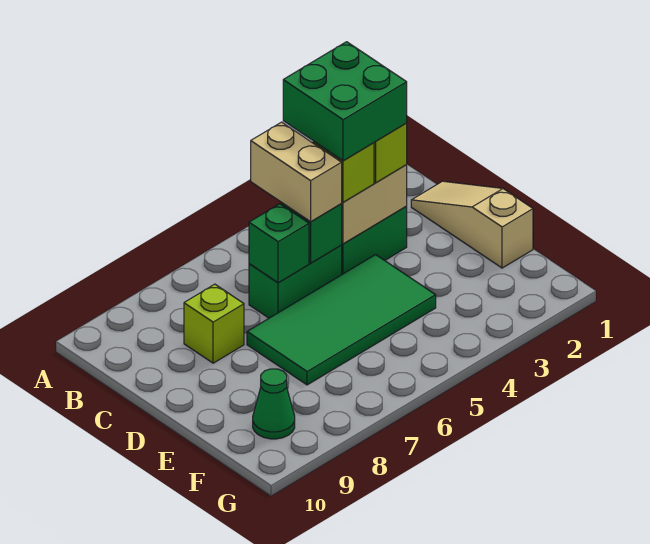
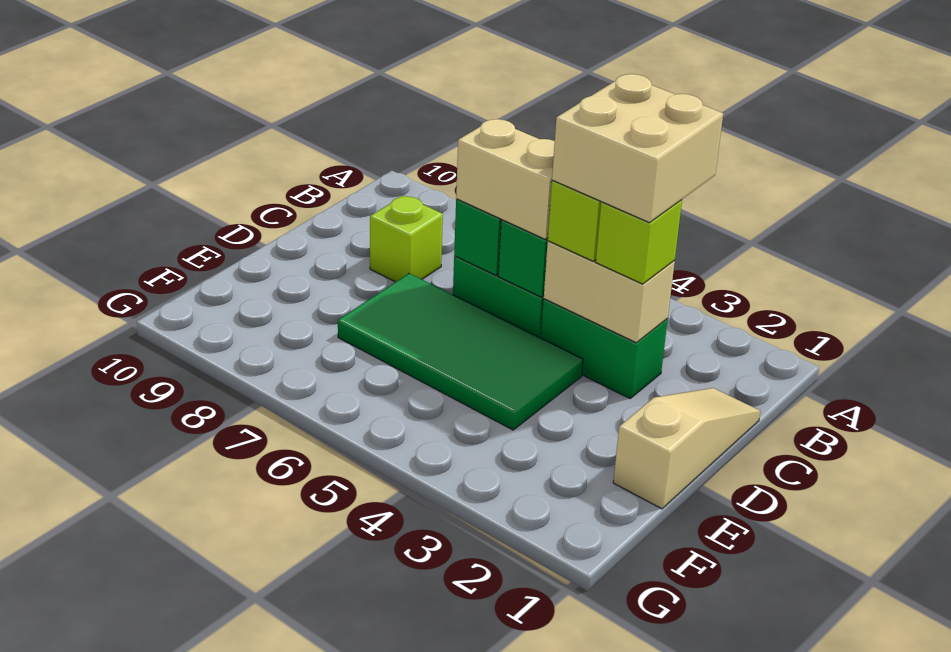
green brick B3:C4 level 4 -> tan brick B3:C4 level 4
tan brick B5:C5 level 3 -> tan brick C5:C6 level 3
green cone F9 level 1 -> none

